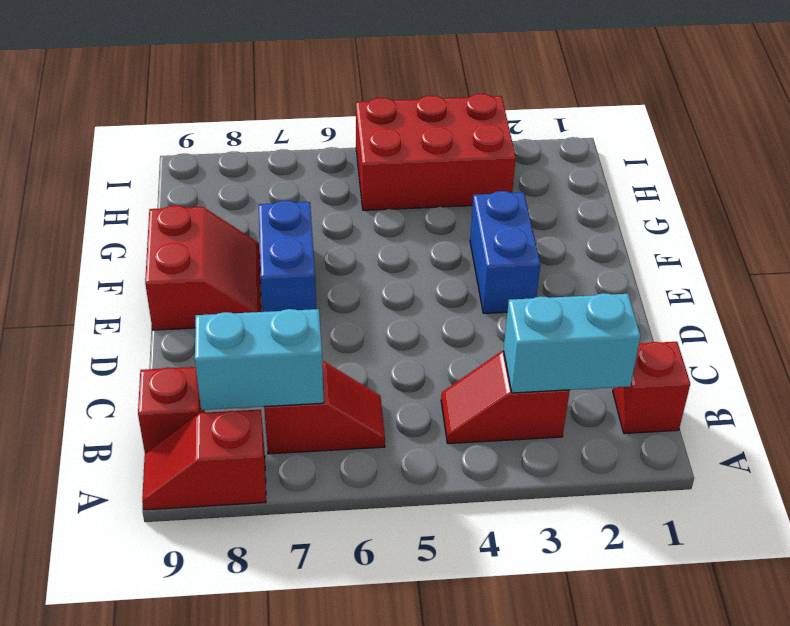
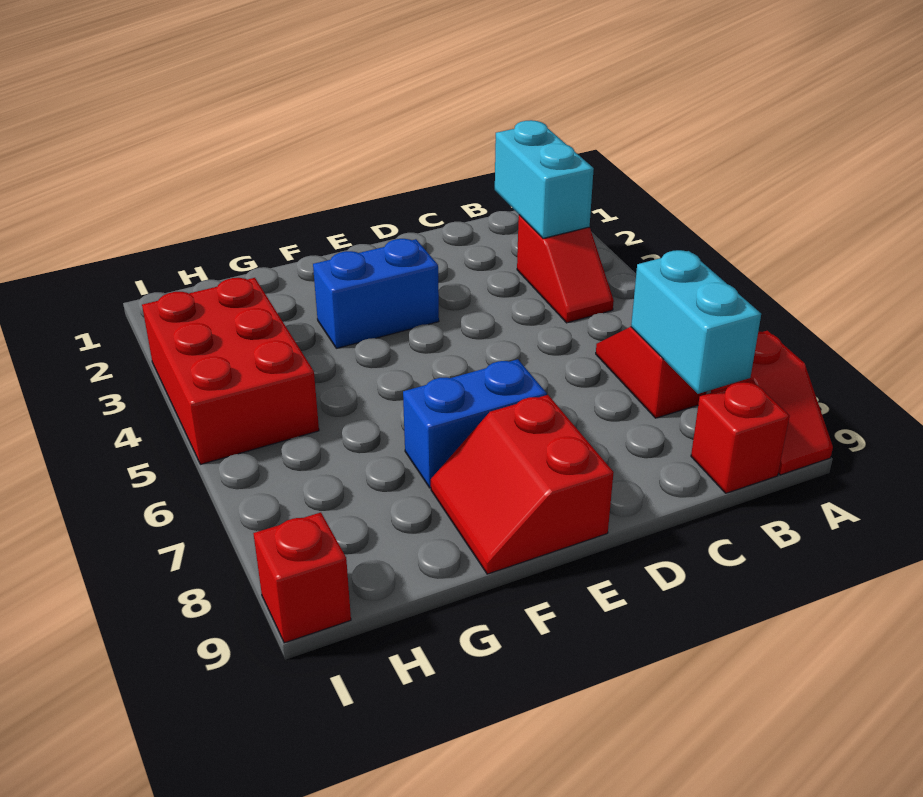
red brick B1 level 1 -> red brick I9 level 1
red slope E8:F9 level 1 top 9 -> red slope E8:F9 level 1 top E

